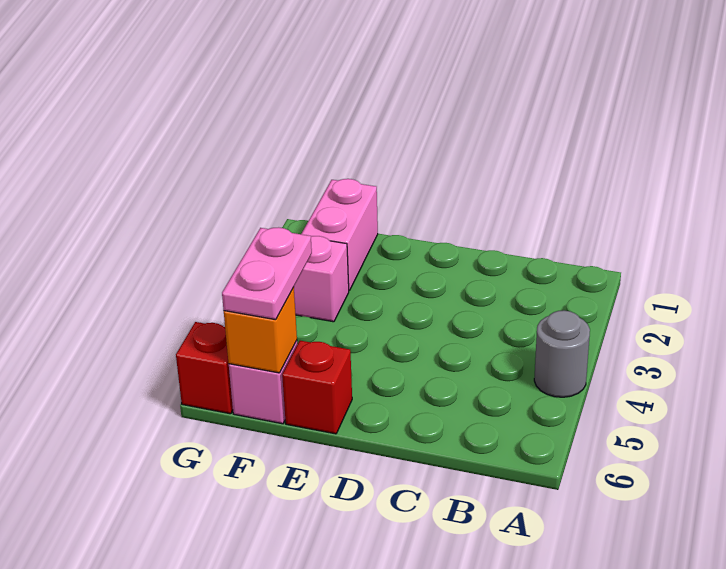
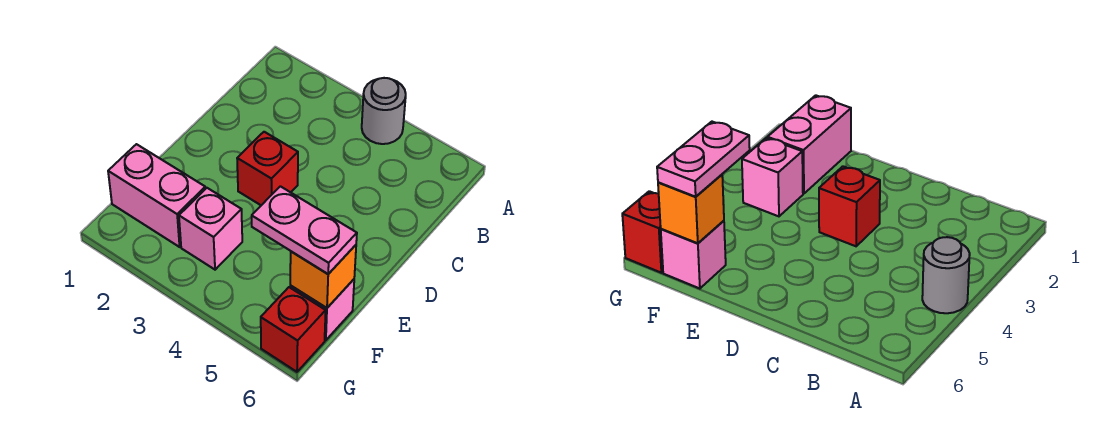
red brick E6 level 1 -> red brick D3 level 1

